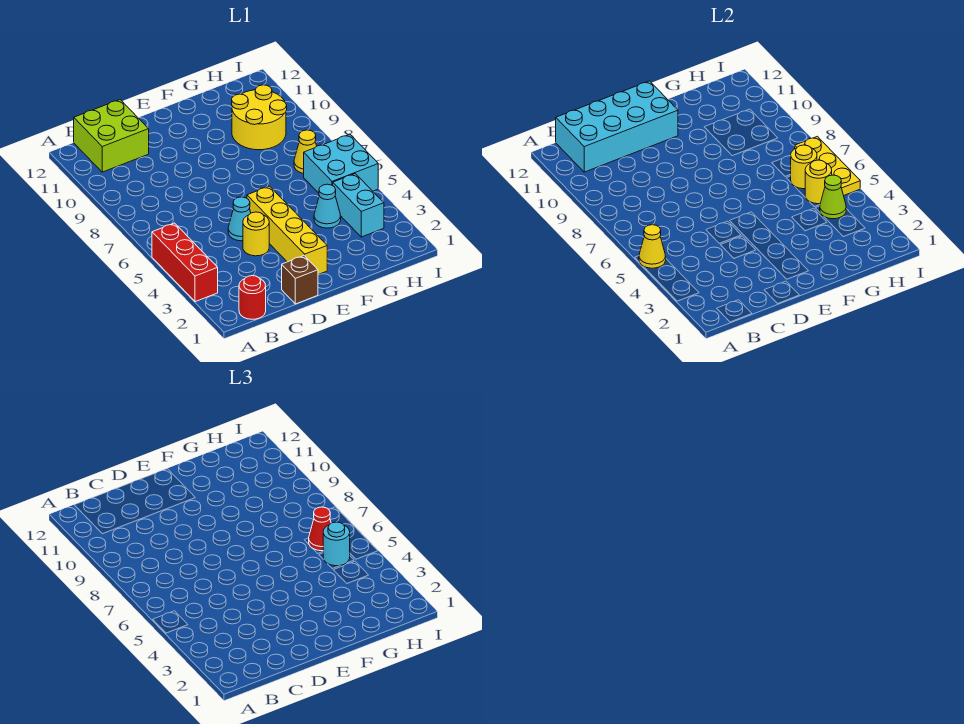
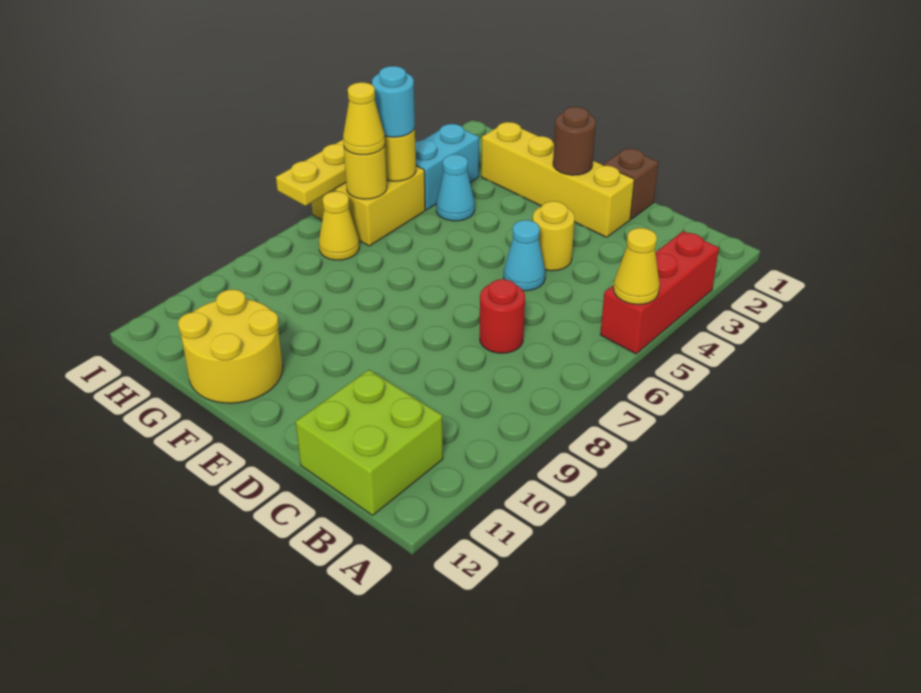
red round brick B1 level 1 -> red round brick C7 level 1
cyan brick B11:E12 level 2 -> none
yellow brick E2:E5 level 1 -> yellow brick D2:G2 level 1
none -> brown round brick E2 level 2
yellow round brick G9:H10 level 1 -> yellow round brick F11:G12 level 1
lime cone H4 level 2 -> none
cyan brick H5:I6 level 1 -> yellow brick H5:I6 level 1
red cone H6 level 3 -> yellow cone H6 level 3

